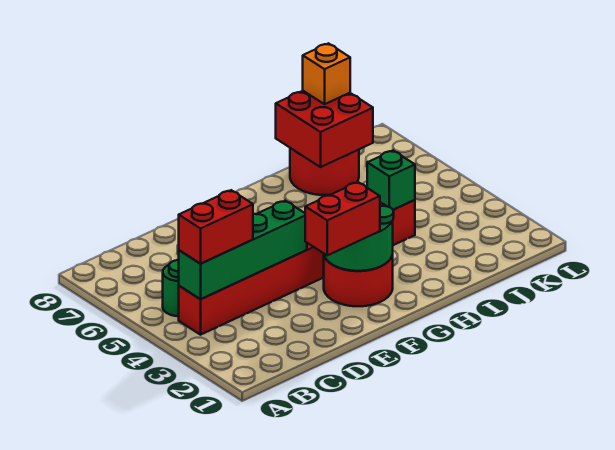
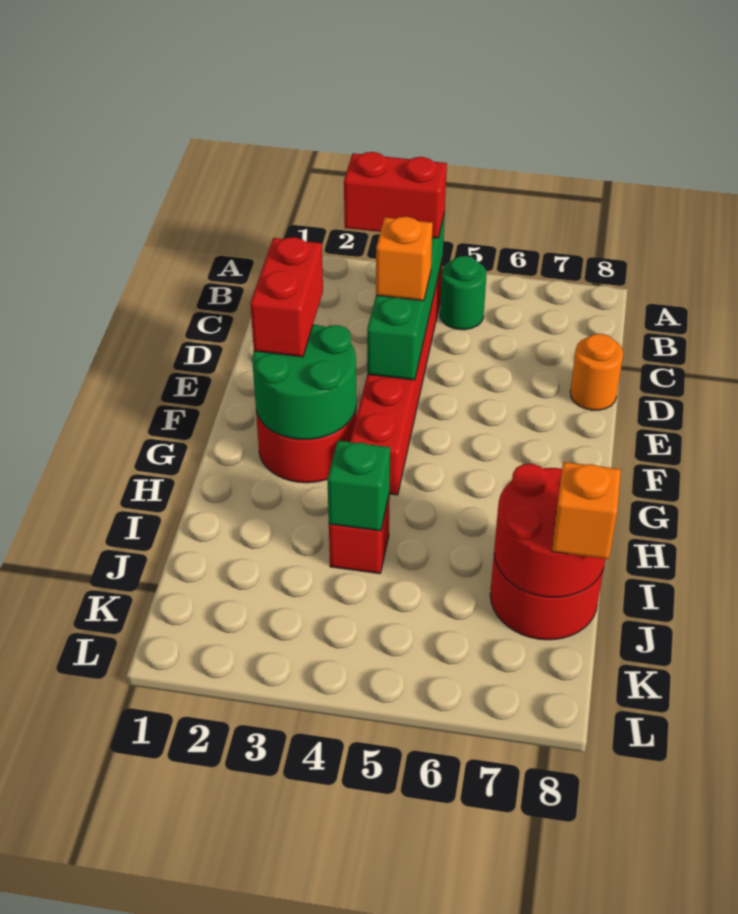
red brick B4:C4 level 3 -> red brick B3:B4 level 3
none -> orange brick D4 level 3
none -> orange round brick D8 level 1
red brick I7:J8 level 2 -> red round brick I7:J8 level 2

